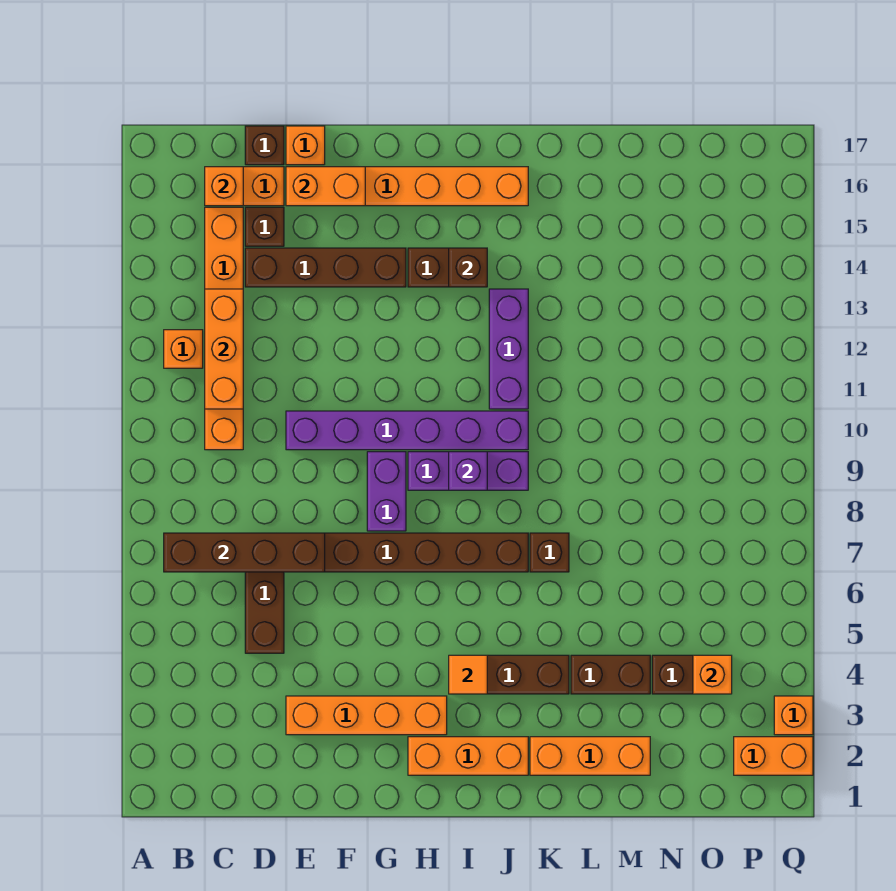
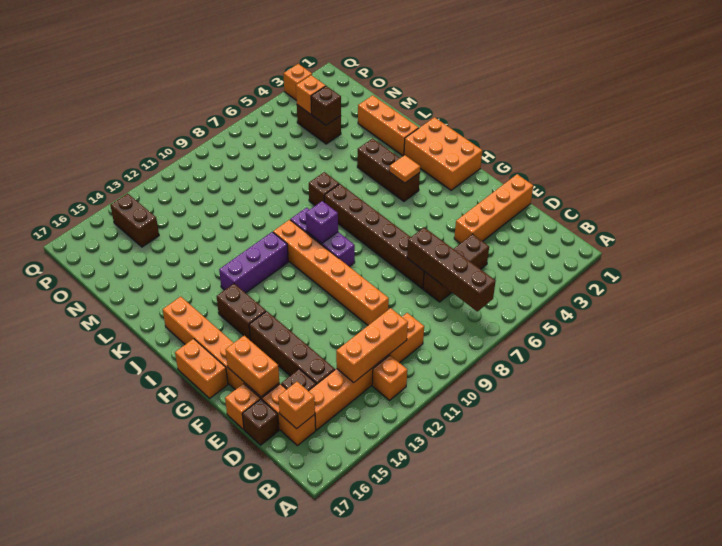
orange brick E3:H3 level 1 -> orange brick E1:E4 level 1
purple brick E10:J10 level 1 -> orange brick E10:J10 level 1
purple brick G8:G9 level 1 -> none
orange brick H2:J2 level 1 -> orange brick H1:J2 level 1
brown brick I14 level 2 -> brown brick N4 level 2
brown brick L4:M4 level 1 -> brown brick O14:P14 level 1
orange brick P2:Q2 level 1 -> orange brick G17:H17 level 1

